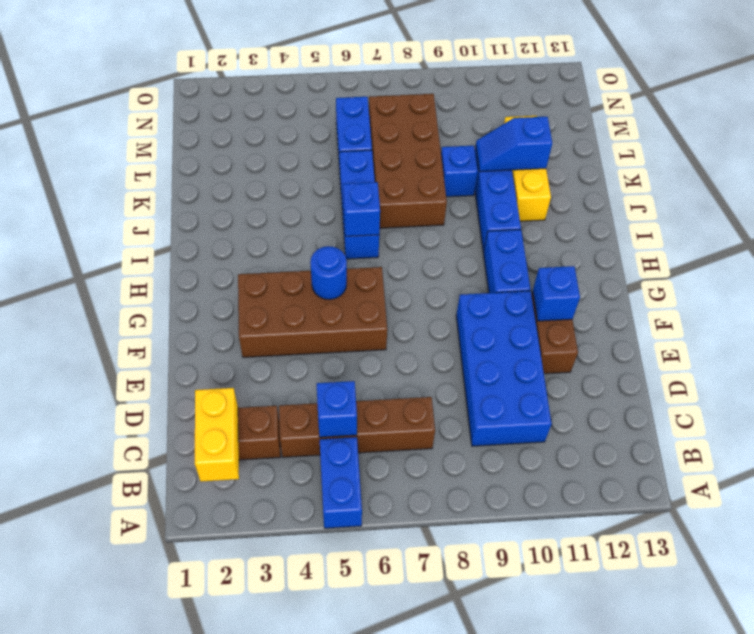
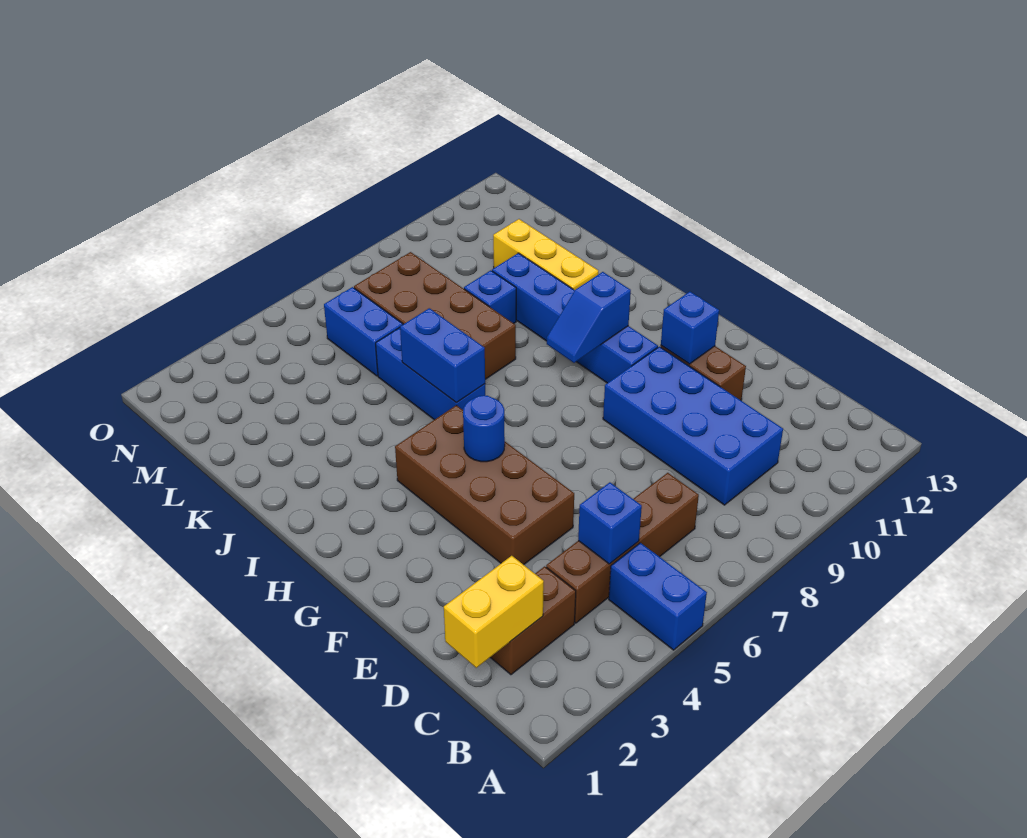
yellow brick B2:C2 level 2 -> yellow brick C1:C2 level 2
brown brick F3:G6 level 1 -> brown brick E4:H5 level 1
blue brick I6 level 2 -> blue brick I6:J6 level 2
blue slope K10:K11 level 2 top 11 -> blue slope H9:H10 level 2 top 10

